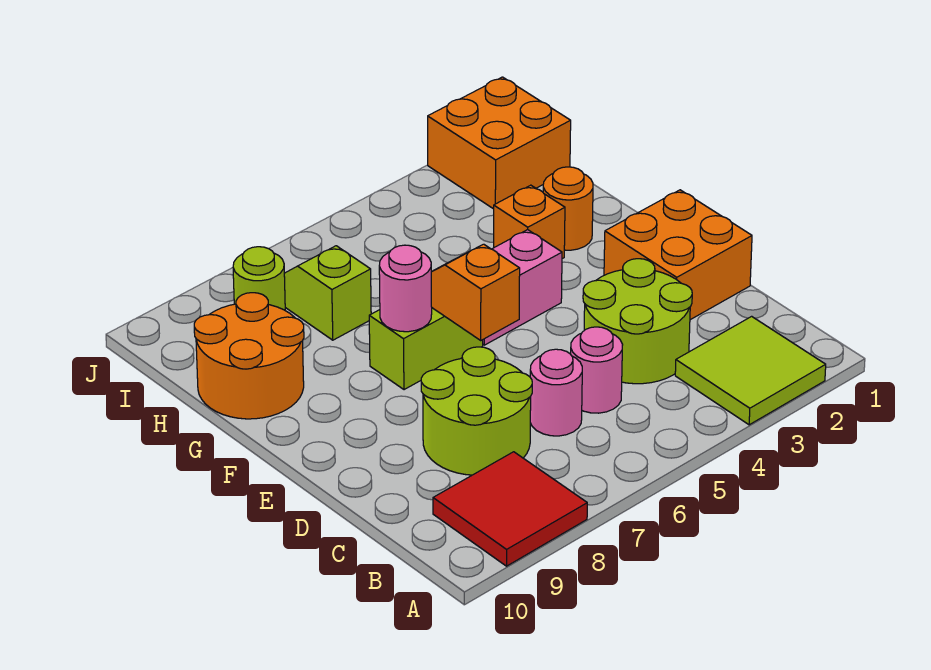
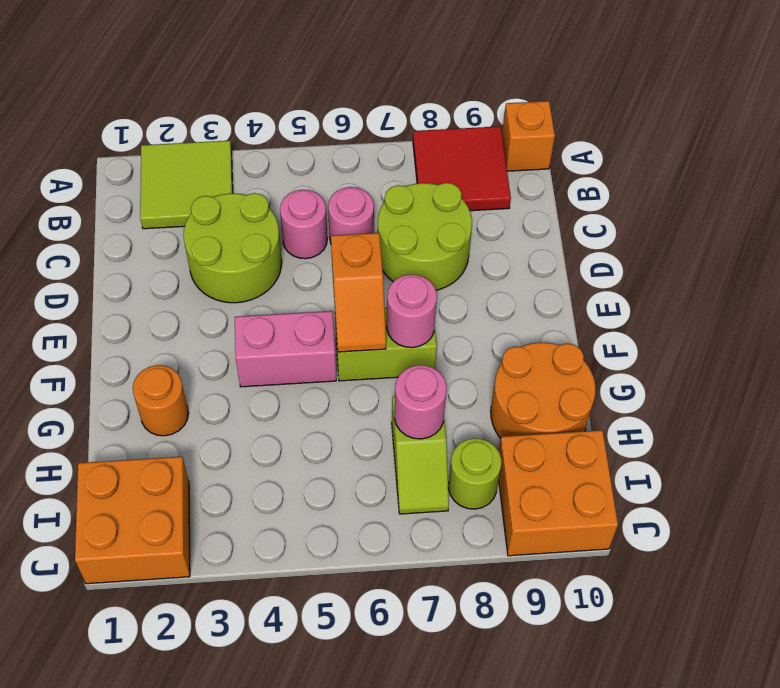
orange brick D1:E2 level 1 -> orange brick I9:J10 level 1
orange brick G3 level 1 -> orange brick A10 level 1
none -> pink round brick H7 level 2

